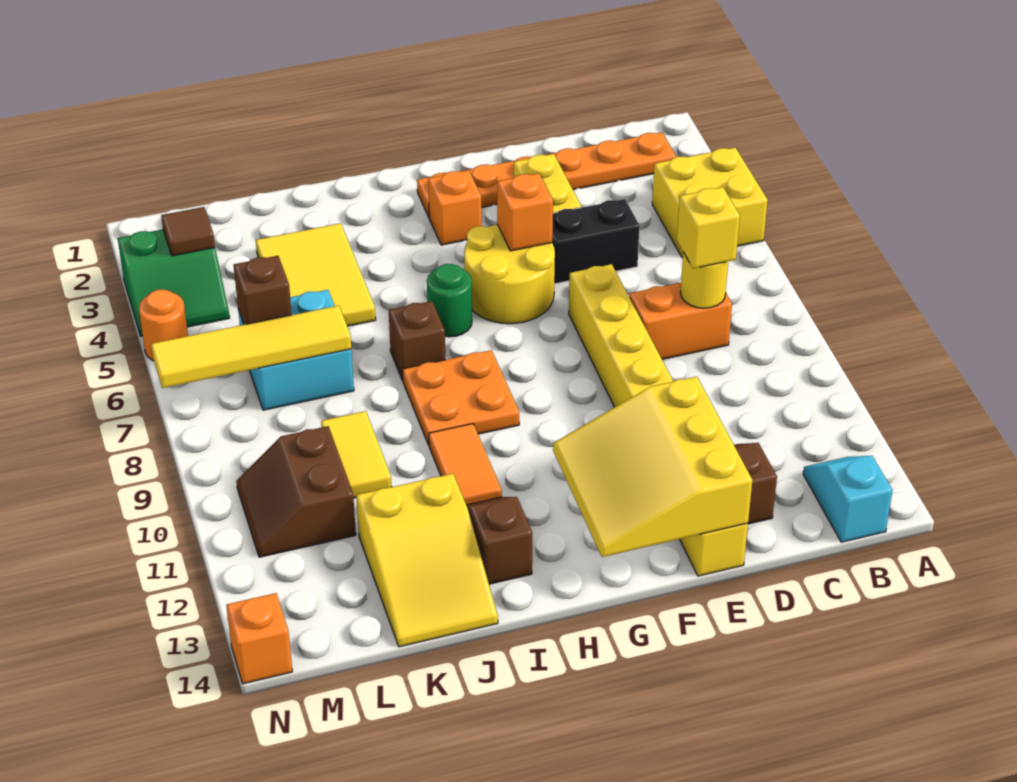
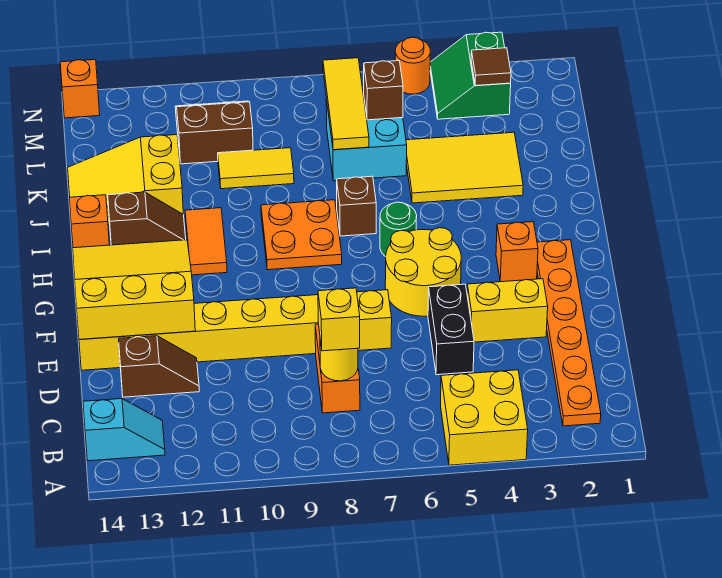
orange brick F5 level 2 -> orange brick I14 level 1
orange tile I10:I11 level 1 -> orange tile H11:I11 level 1
yellow tile K7:N7 level 2 -> yellow tile K7:M7 level 2

